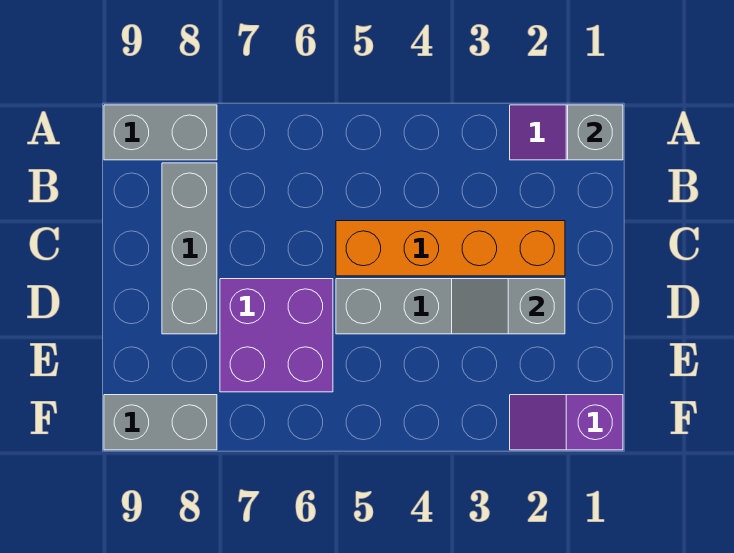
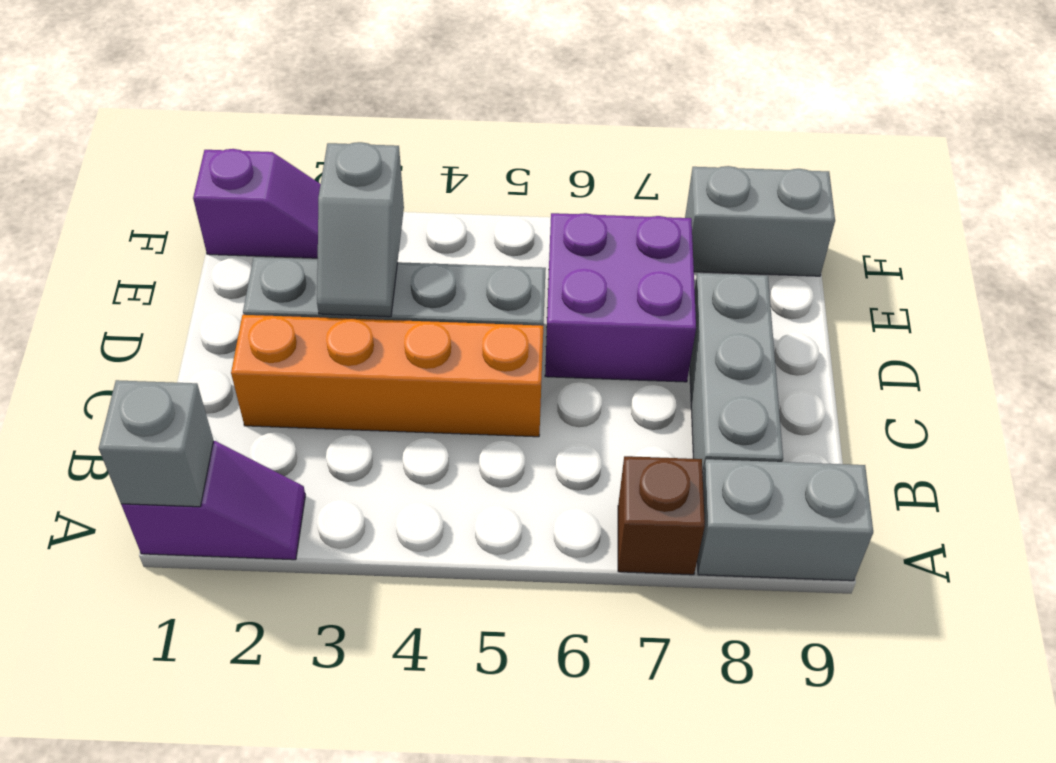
none -> brown brick A7 level 1
grey slope D2:D3 level 2 top 2 -> grey slope D3:E3 level 2 top E

